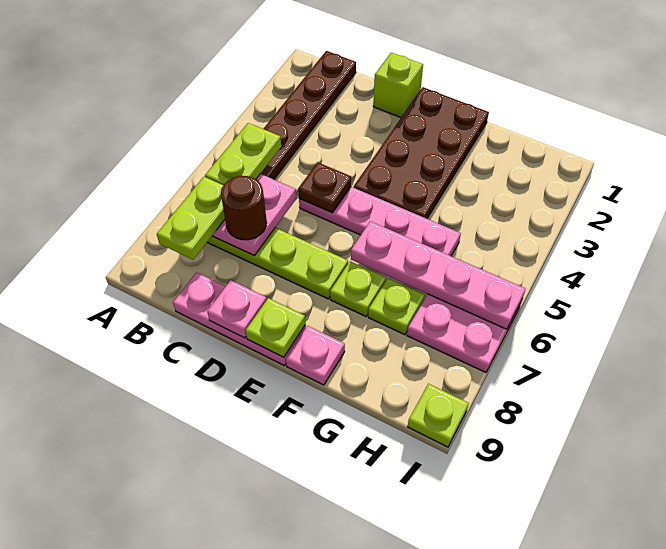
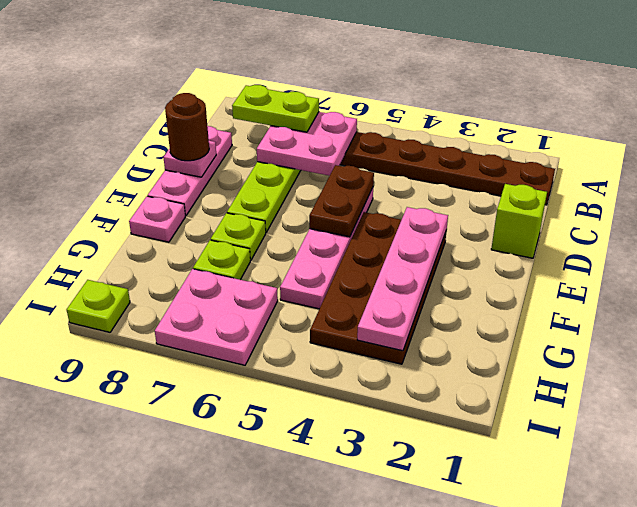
lime plate B5:B6 level 3 -> none
brown round brick C7 level 3 -> brown round brick D9 level 3
brown plate D5 level 2 -> brown plate D5:E5 level 2
brown plate E1:F4 level 1 -> brown plate E3:H4 level 1
lime plate E9 level 2 -> none
pink plate F6:I6 level 2 -> pink plate E3:H3 level 2

